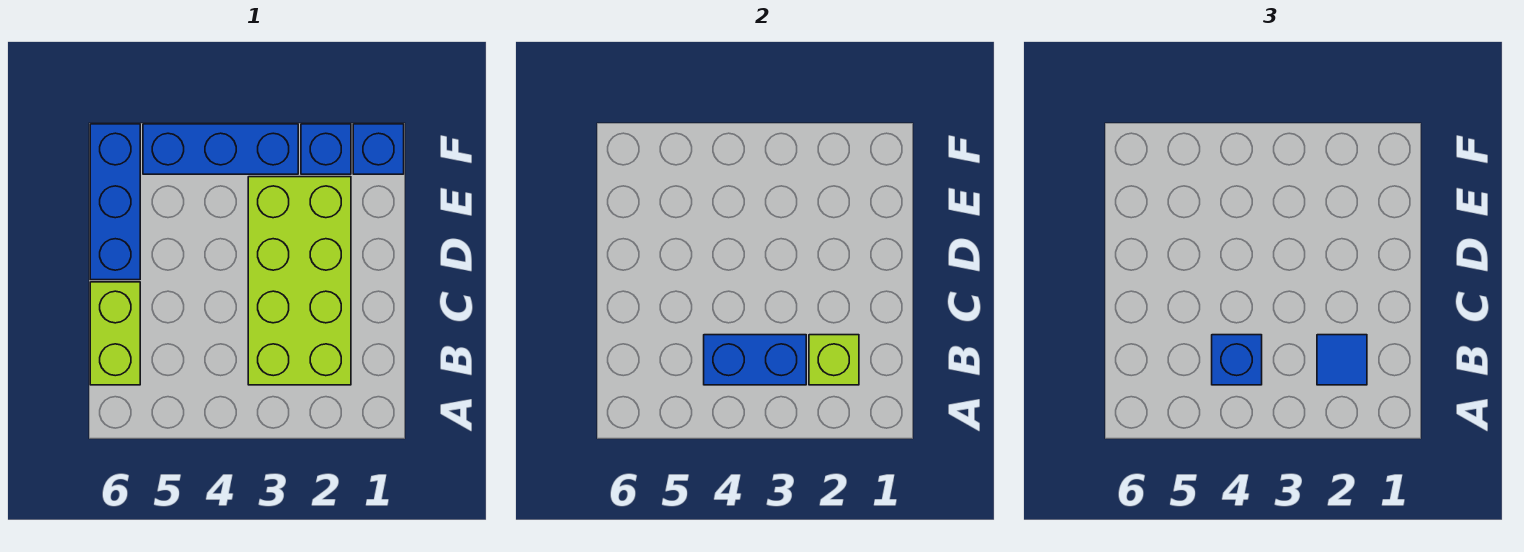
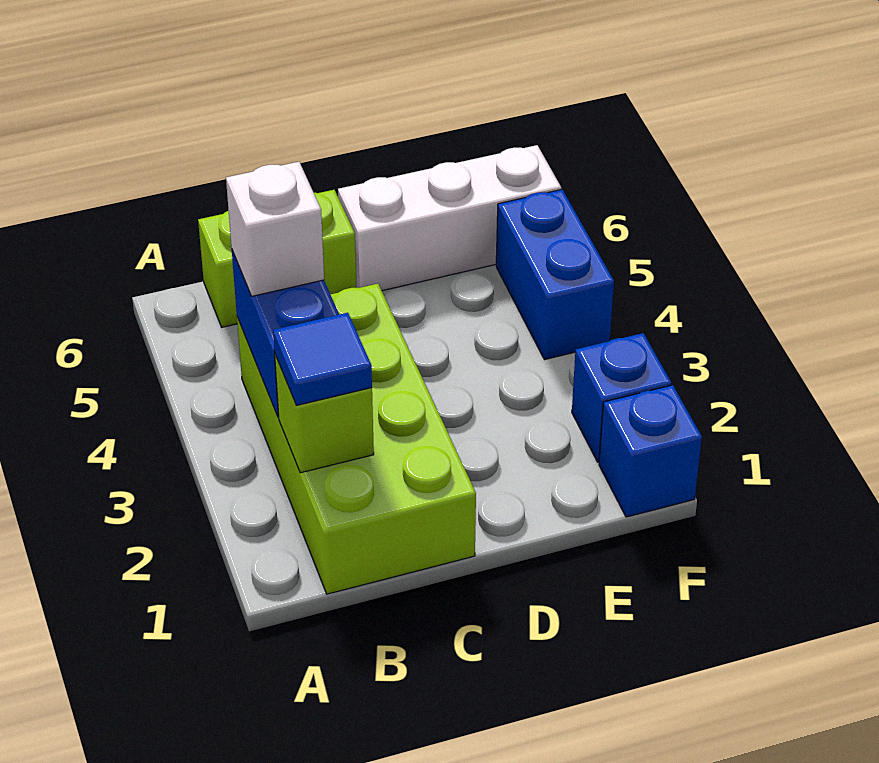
lime brick B2:E3 level 1 -> lime brick B1:C4 level 1
blue brick B4 level 3 -> white brick B4 level 3
blue brick D6:F6 level 1 -> white brick D6:F6 level 1
blue brick F3:F5 level 1 -> blue brick F4:F5 level 1

